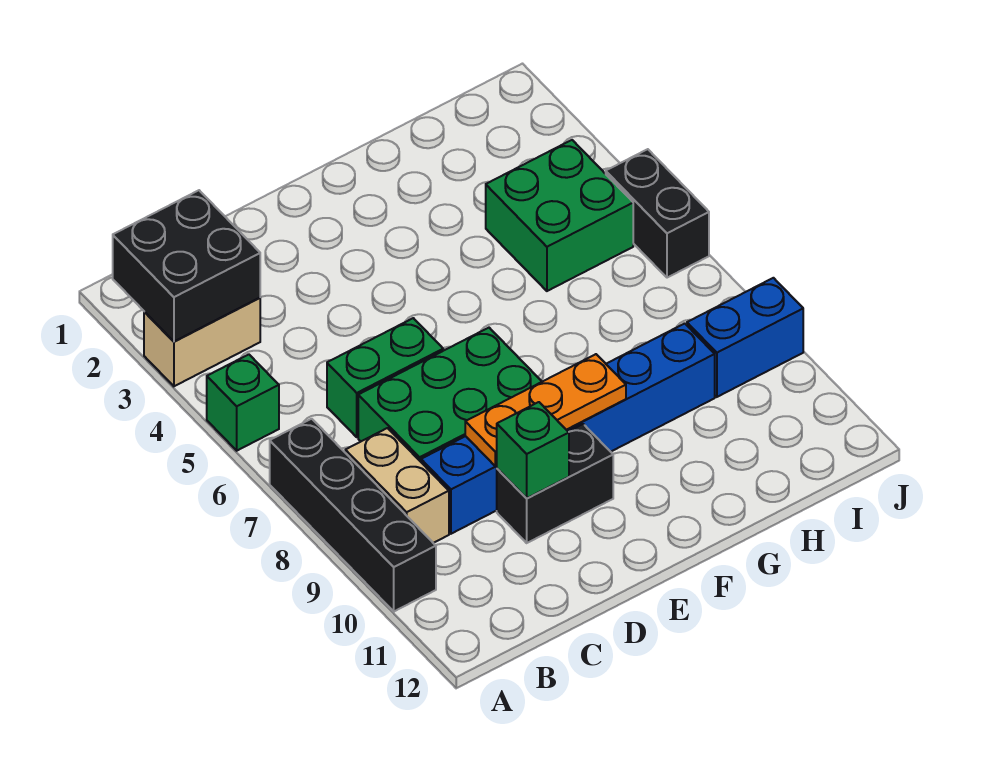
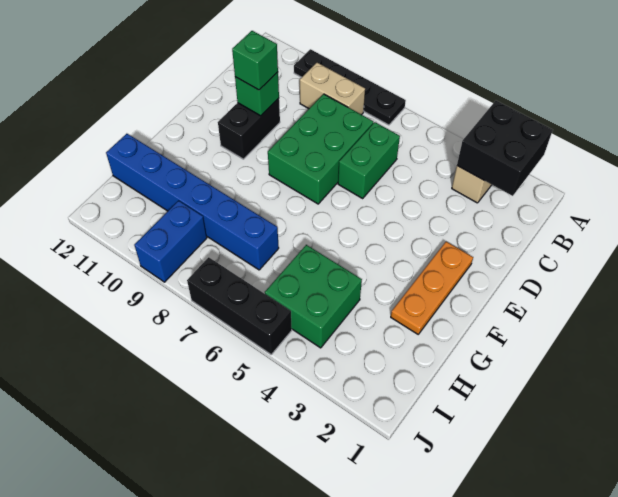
green brick A5 level 1 -> green brick D10 level 3
black brick A7:A10 level 1 -> black plate A7:A10 level 1
blue brick C9:H9 level 1 -> blue brick H7:H12 level 1
orange plate D9:F9 level 2 -> orange plate E2:G2 level 1
black brick J5:J6 level 1 -> black brick J5:J7 level 1

